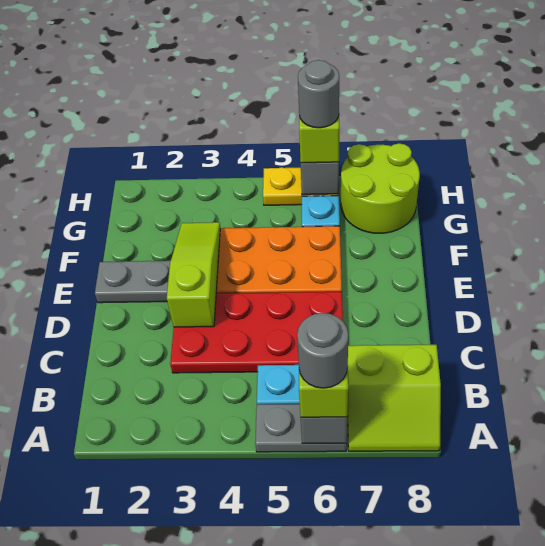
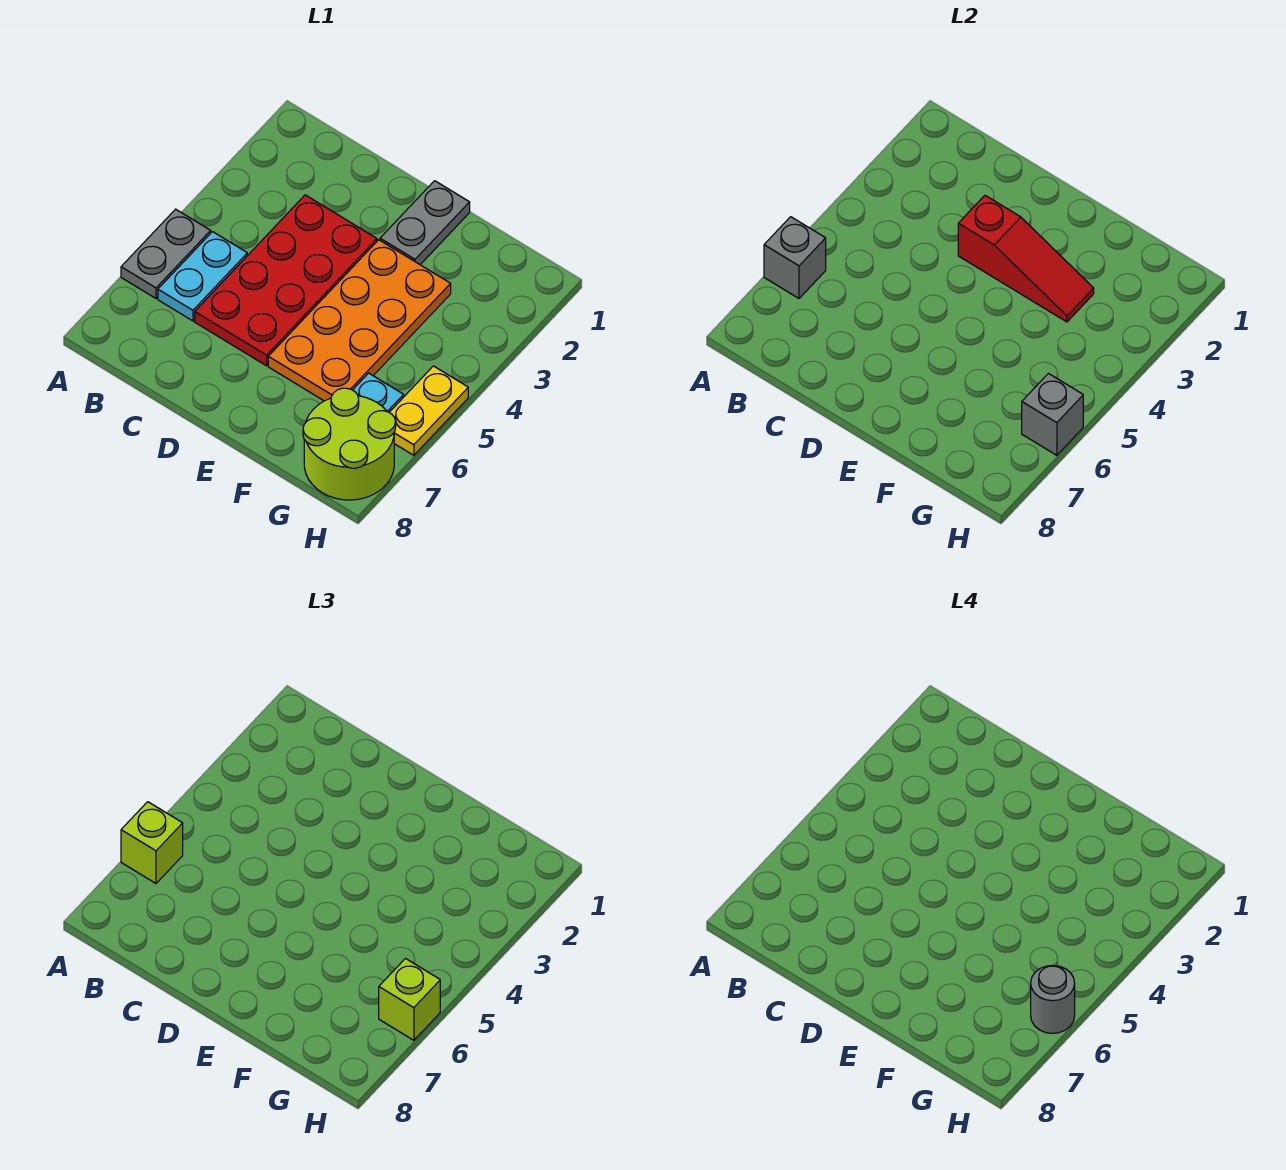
grey round brick A6 level 4 -> none
lime slope A7:B8 level 1 top B -> none
lime slope D3:F3 level 2 top D -> red slope D3:F3 level 2 top D

